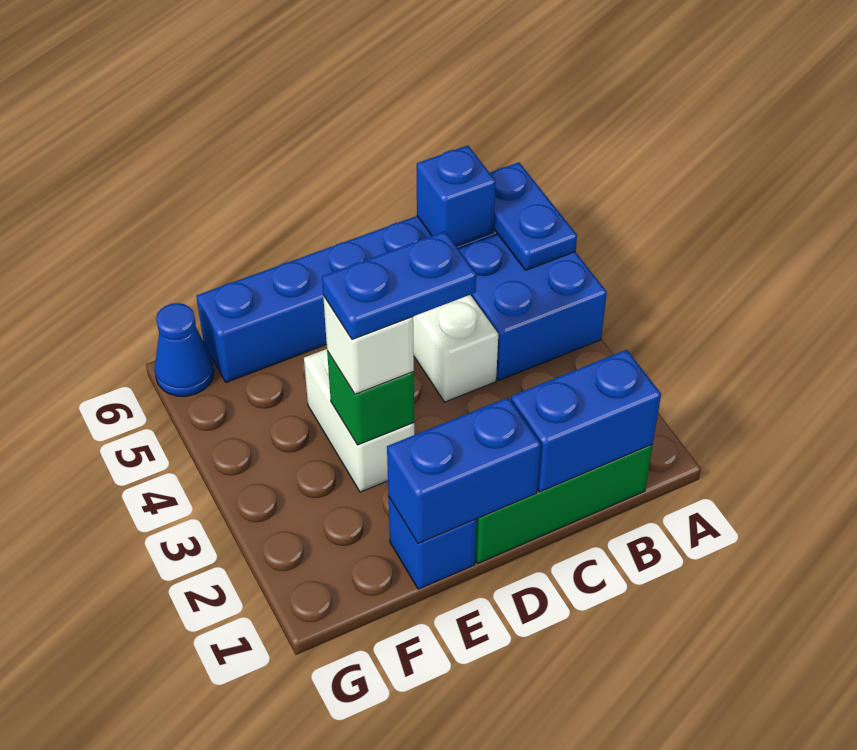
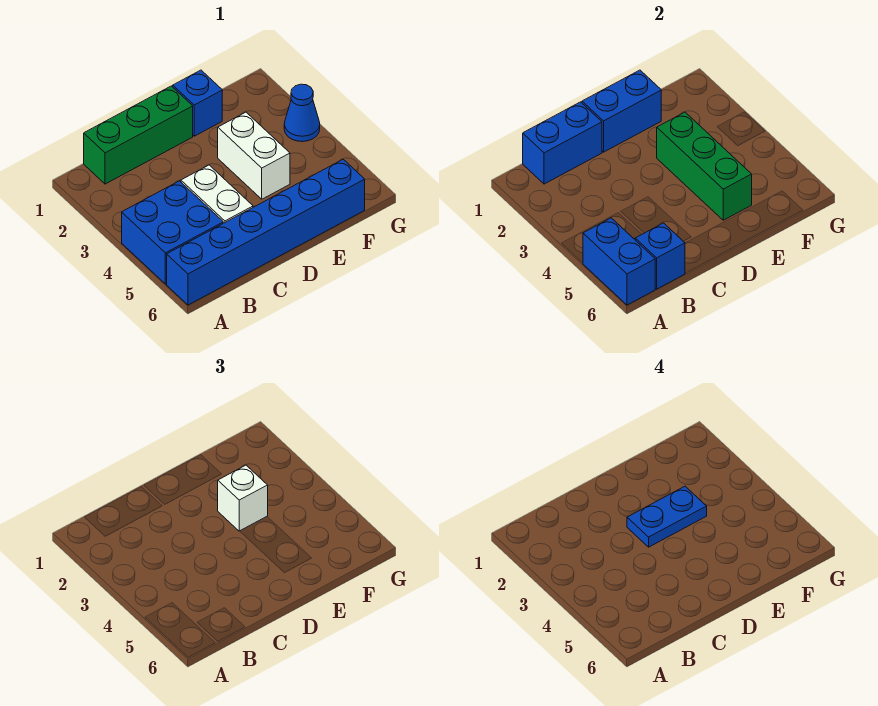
blue plate A5:A6 level 2 -> blue brick A5:A6 level 2
green brick E3 level 2 -> green brick E3:E5 level 2
blue cone G6 level 1 -> blue cone G3 level 1

